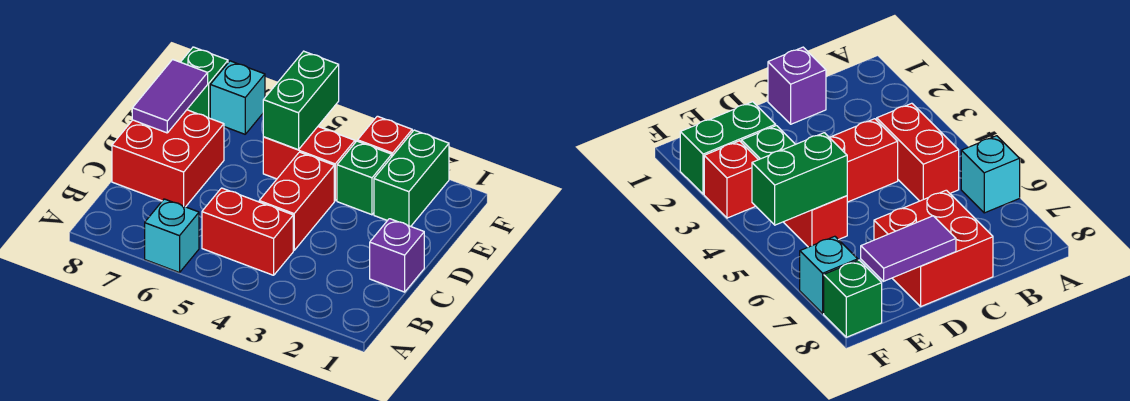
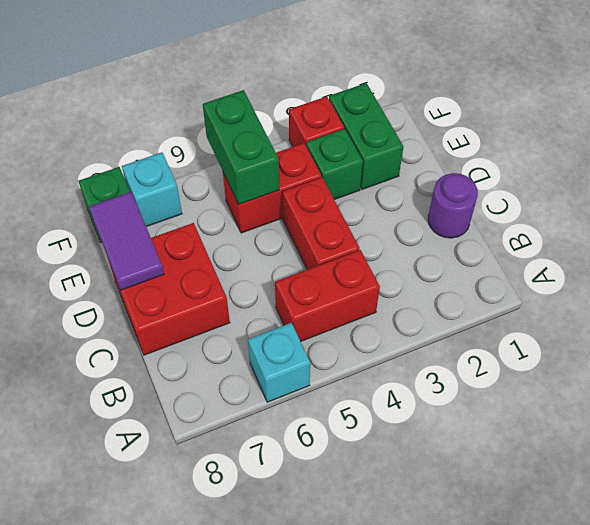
purple brick C1 level 1 -> purple round brick C1 level 1

